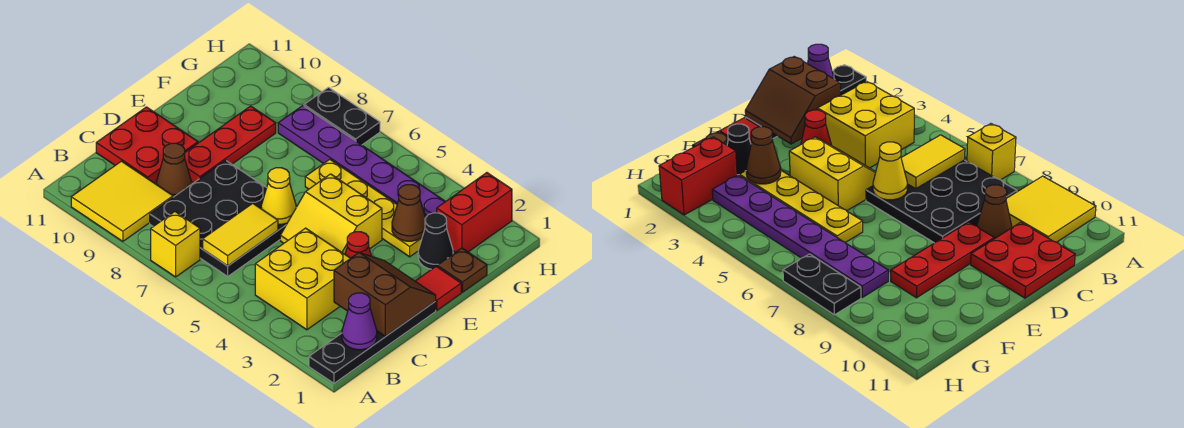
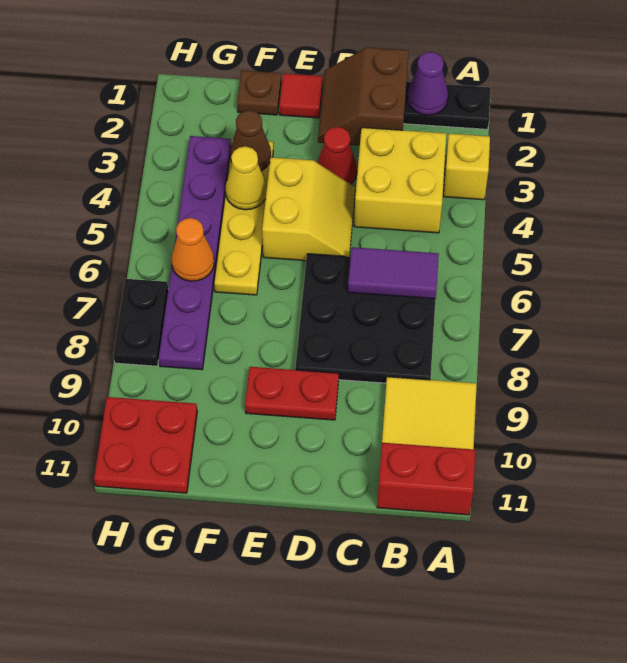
yellow brick A7 level 1 -> yellow brick A3 level 1
yellow tile B6:C6 level 2 -> purple tile B6:C6 level 2
brown cone C9 level 1 -> none
red plate C10:D11 level 1 -> red plate G10:H11 level 1
yellow cone D6 level 2 -> yellow cone F4 level 2
red plate D9:F9 level 1 -> red plate D9:E9 level 1
black cone F2 level 1 -> none
red brick G2:H2 level 1 -> red brick A11:B11 level 1
none -> orange cone G6 level 2

